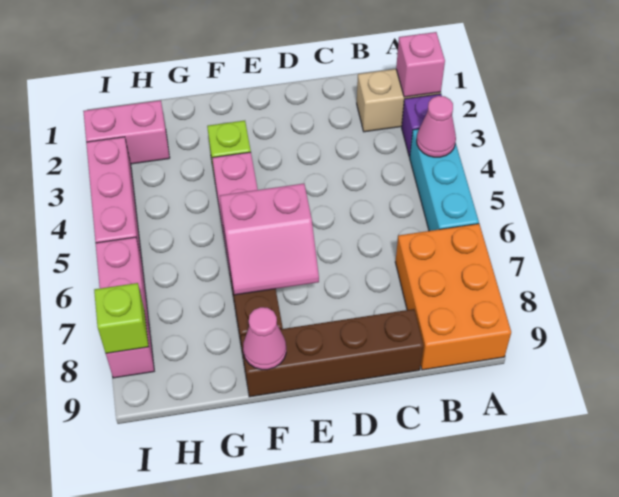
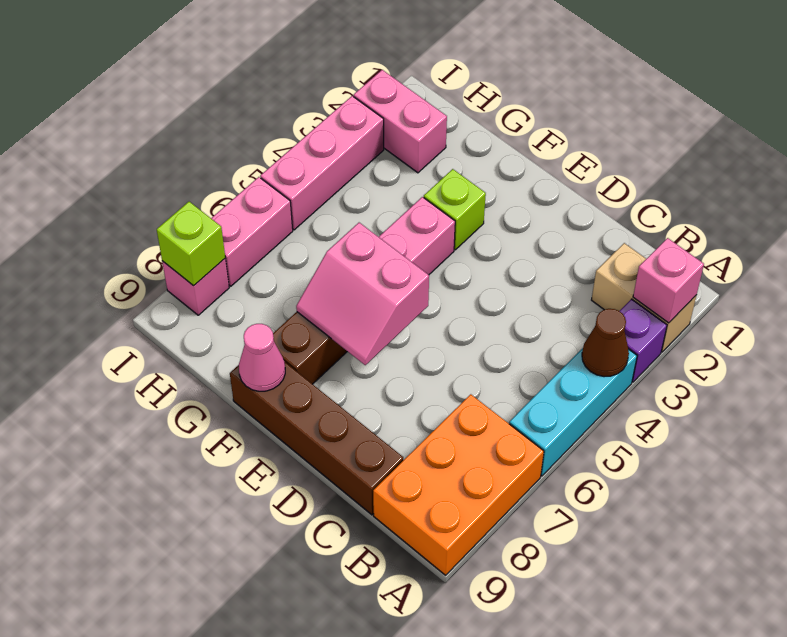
pink cone A4 level 2 -> brown cone A4 level 2

